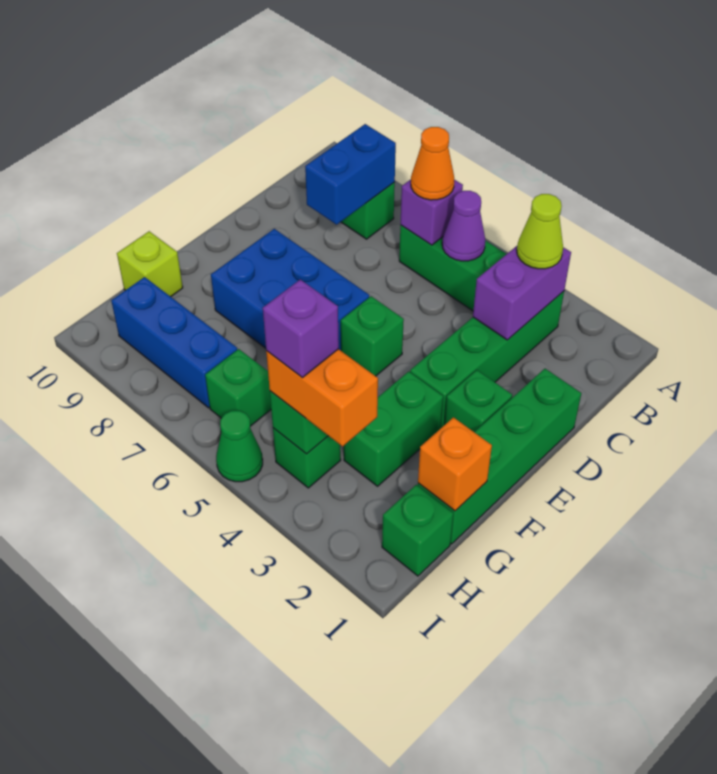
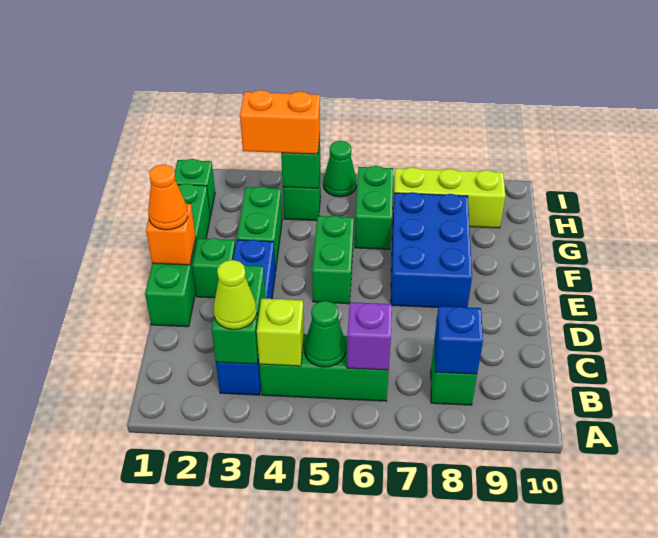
green brick B3:E3 level 1 -> blue brick B3:E3 level 1
purple brick B3:C3 level 2 -> green brick B3:C3 level 2
purple cone B5 level 2 -> green cone B5 level 2
orange cone B6 level 3 -> orange cone E1 level 3
blue brick B8:C8 level 2 -> blue brick B8 level 2
green brick E5 level 1 -> green brick E5:F5 level 1
blue brick E6:F8 level 1 -> blue brick E7:G8 level 1
orange brick G1 level 2 -> orange brick E1 level 2
lime brick G10 level 1 -> lime brick B4 level 2
purple brick H4 level 4 -> none
green brick H6 level 1 -> green brick G6:H6 level 1
blue brick H7:H9 level 1 -> lime brick H7:H9 level 1

